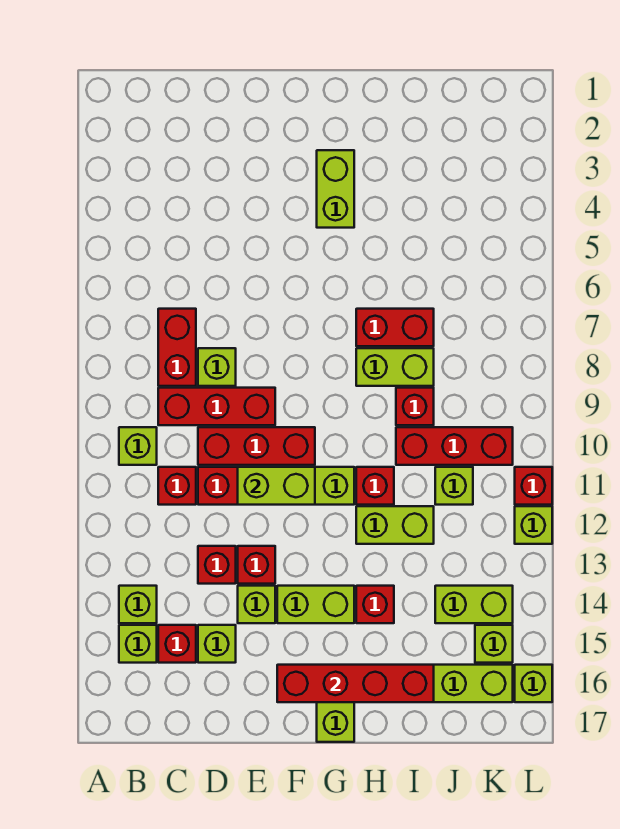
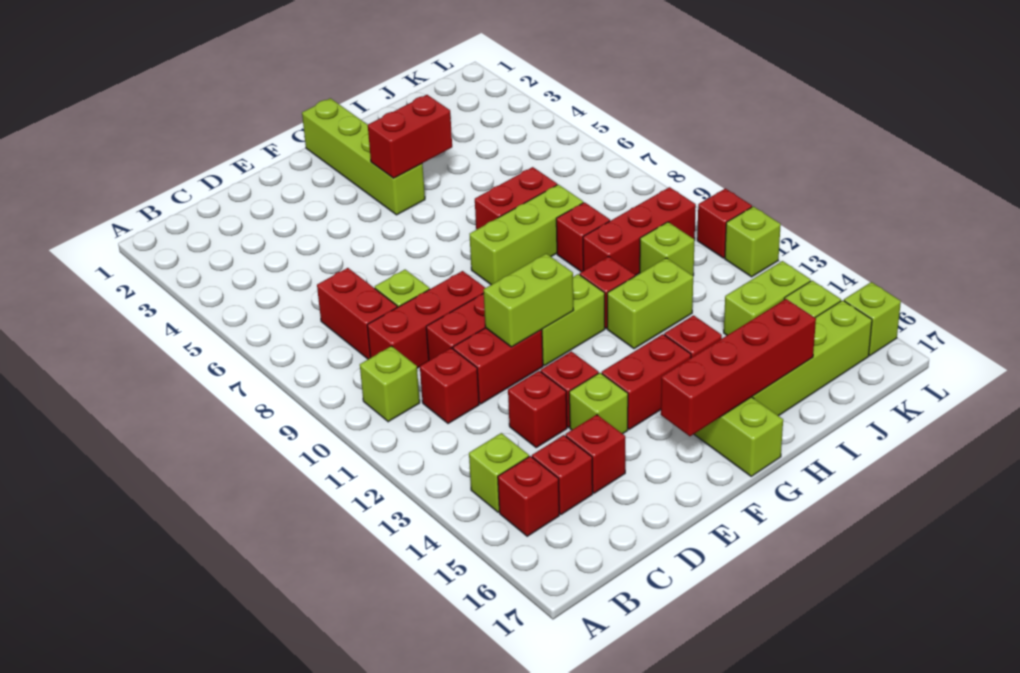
lime brick B15 level 1 -> red brick B15 level 1
lime brick D15 level 1 -> red brick D15 level 1
lime brick F14:G14 level 1 -> red brick F14:G14 level 1
lime brick G3:G4 level 1 -> lime brick G1:G4 level 1
none -> red brick G4:H4 level 2
lime brick H8:I8 level 1 -> lime brick G8:I8 level 1

